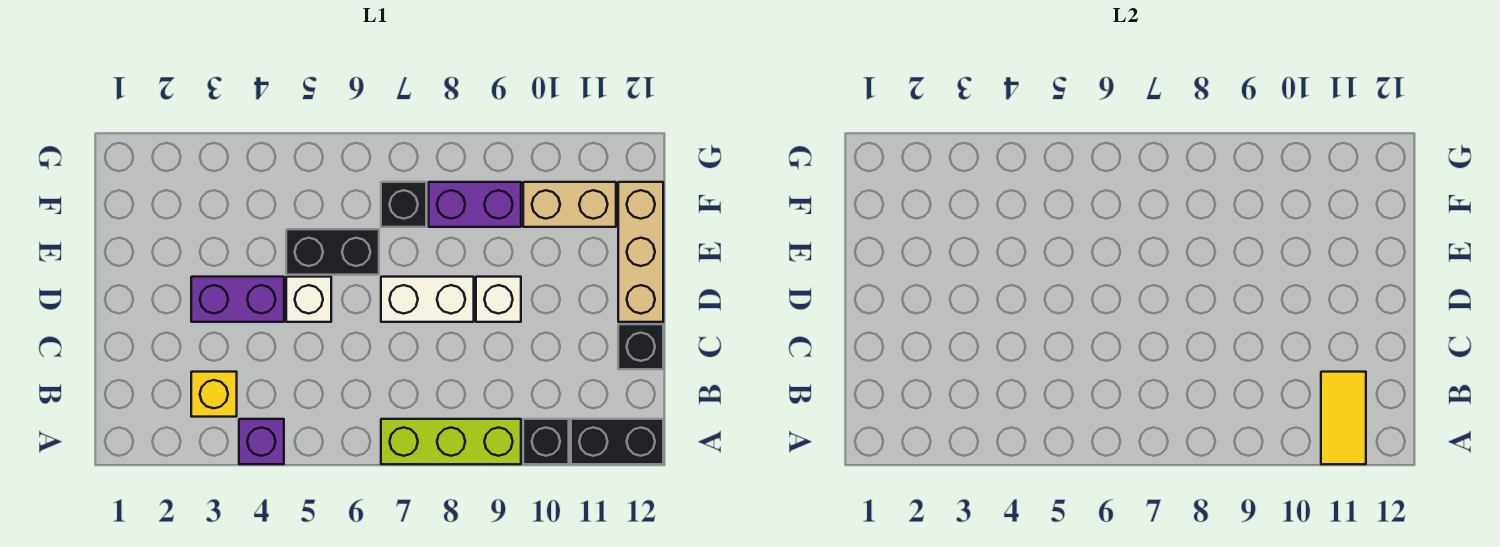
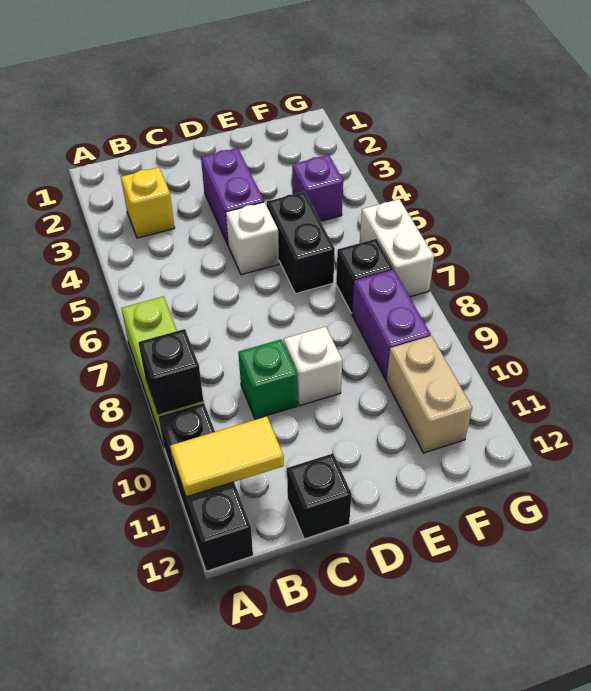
purple brick A4 level 1 -> purple brick F4 level 1
none -> black brick A9 level 2
none -> green brick C9 level 1
white brick D7:D8 level 1 -> white brick G6:G7 level 1
tan brick D12:F12 level 1 -> none

